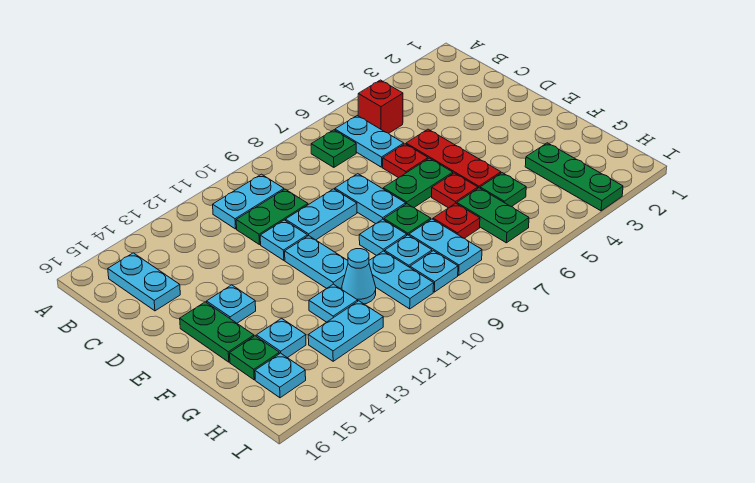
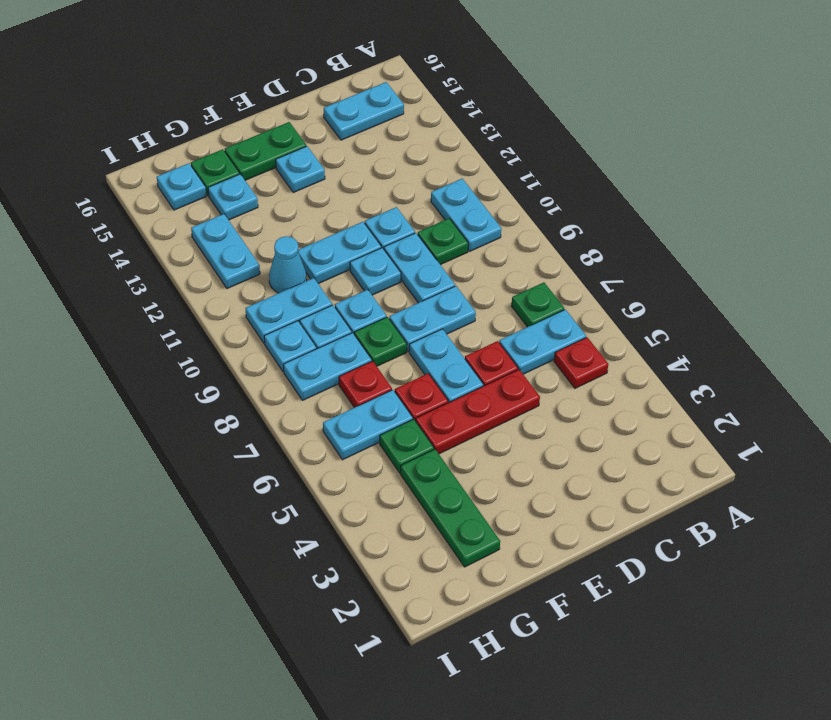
red brick B5 level 1 -> red plate B5 level 1
green plate C10:C11 level 1 -> green plate C10 level 1
green plate E6:E7 level 1 -> cyan plate E6:E7 level 1
green plate G3:I3 level 1 -> green plate G2:G4 level 1
green plate G6:H6 level 1 -> cyan plate G6:H6 level 1
cyan plate G12 level 1 -> cyan plate E10 level 1

